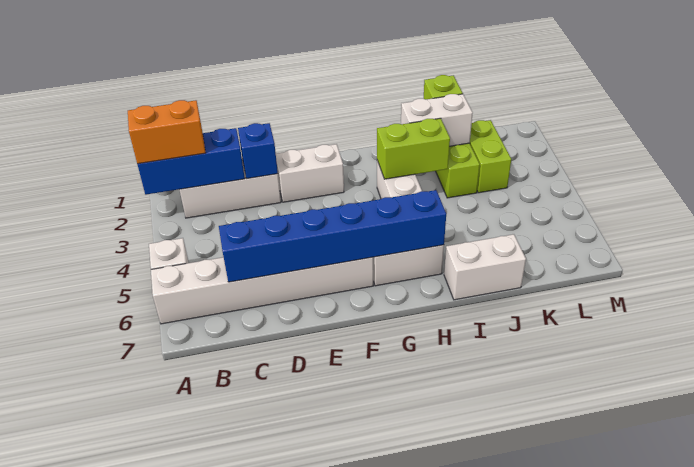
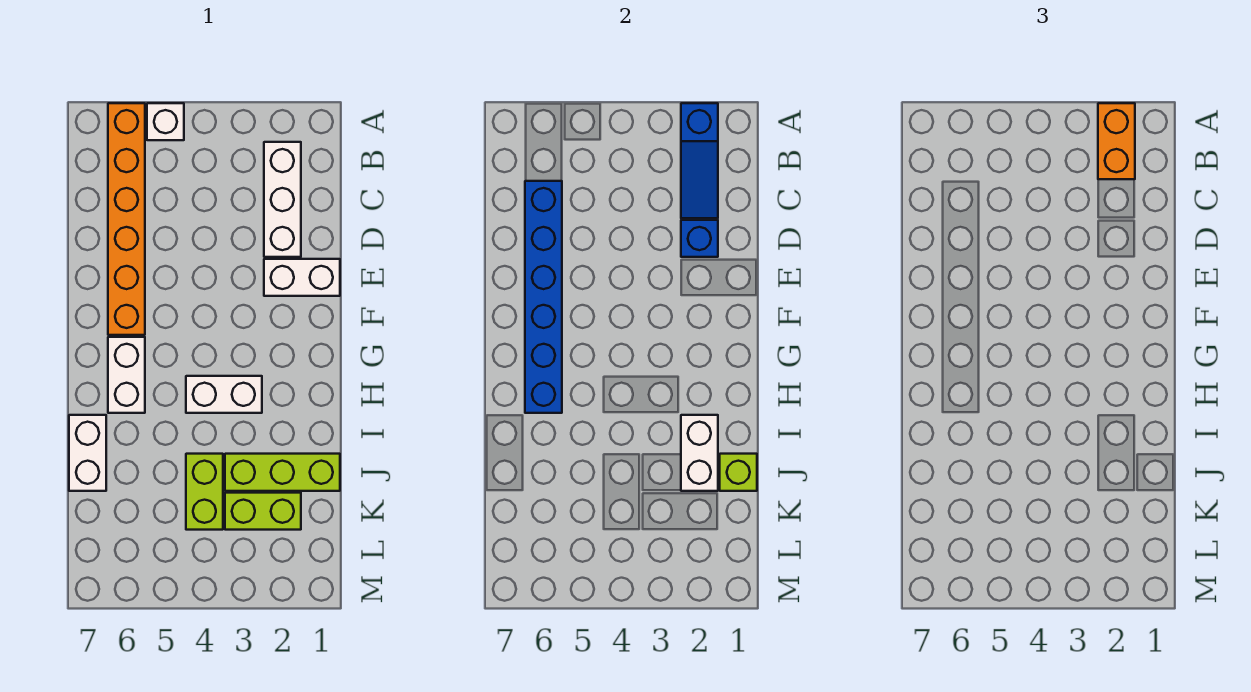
blue brick A2:C2 level 2 -> blue slope A2:C2 level 2 top A
white brick A6:F6 level 1 -> orange brick A6:F6 level 1
white brick E2:F2 level 1 -> white brick E1:E2 level 1
lime brick H3:I3 level 2 -> lime brick J4:K4 level 1

